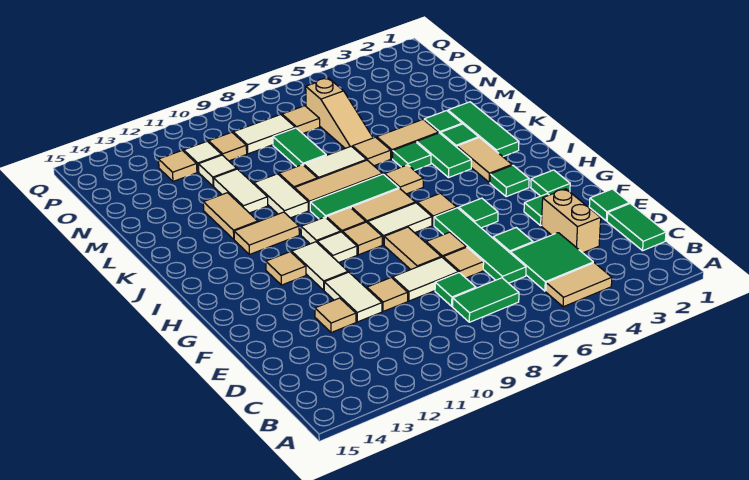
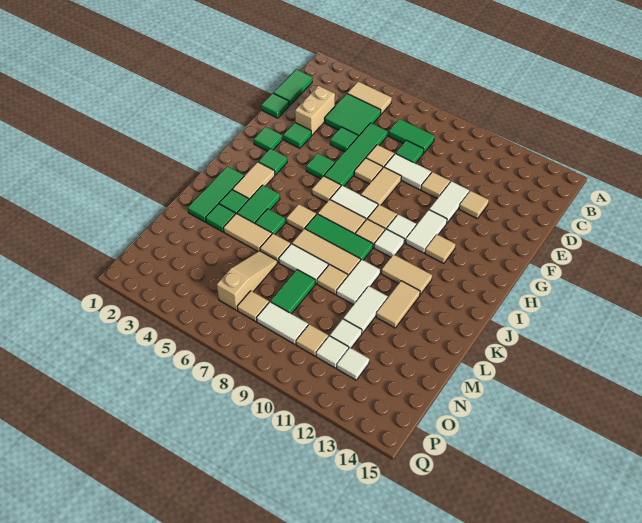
tan tile O12 level 1 -> white tile O12 level 1

